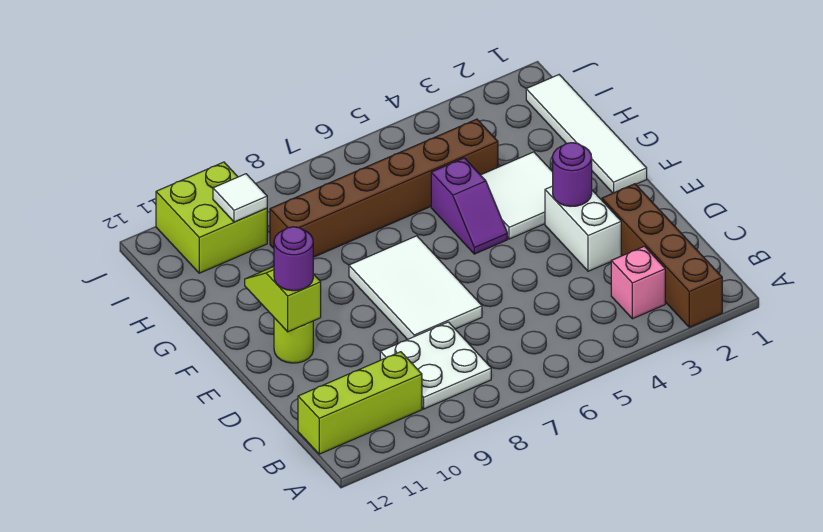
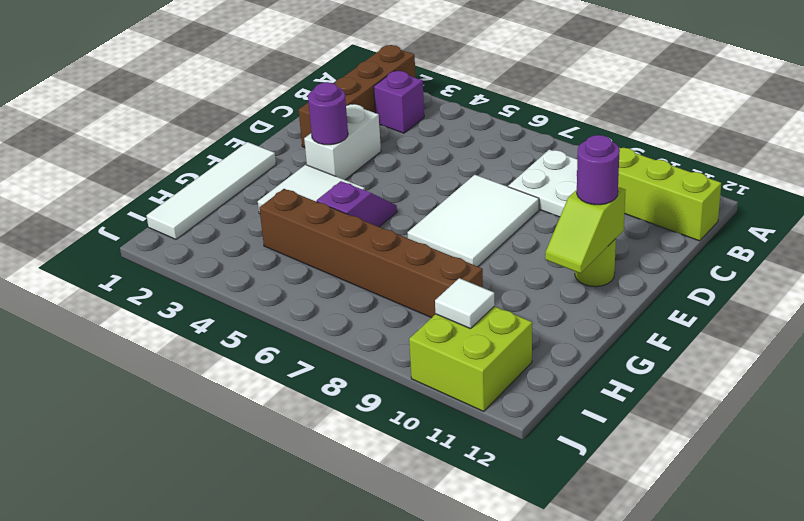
pink brick B3 level 1 -> purple brick B3 level 1

